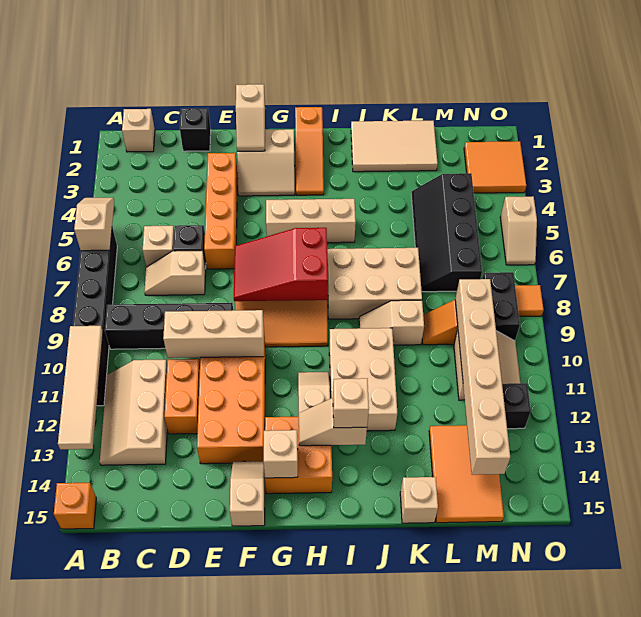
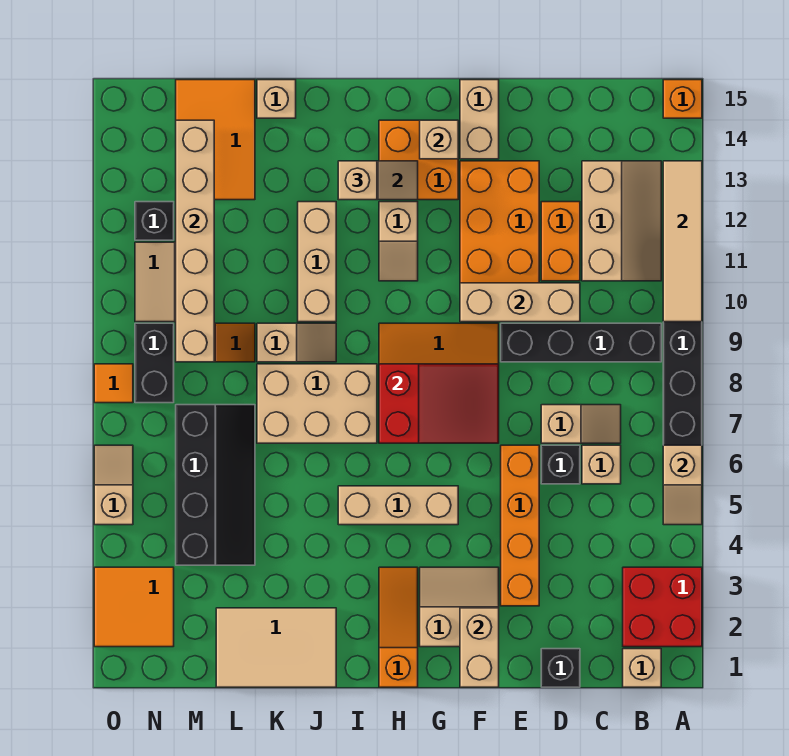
none -> red brick A2:B3 level 1
tan slope F1:F2 level 2 top 1 -> tan brick F1:F2 level 2
tan slope F14:F15 level 1 top 15 -> tan brick F14:F15 level 1
tan brick I10:J12 level 1 -> tan brick J10:J12 level 1

